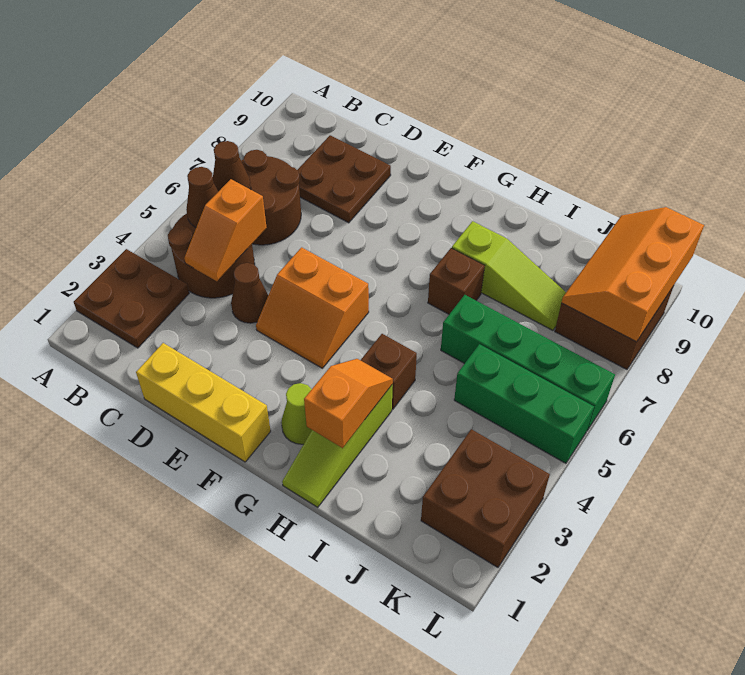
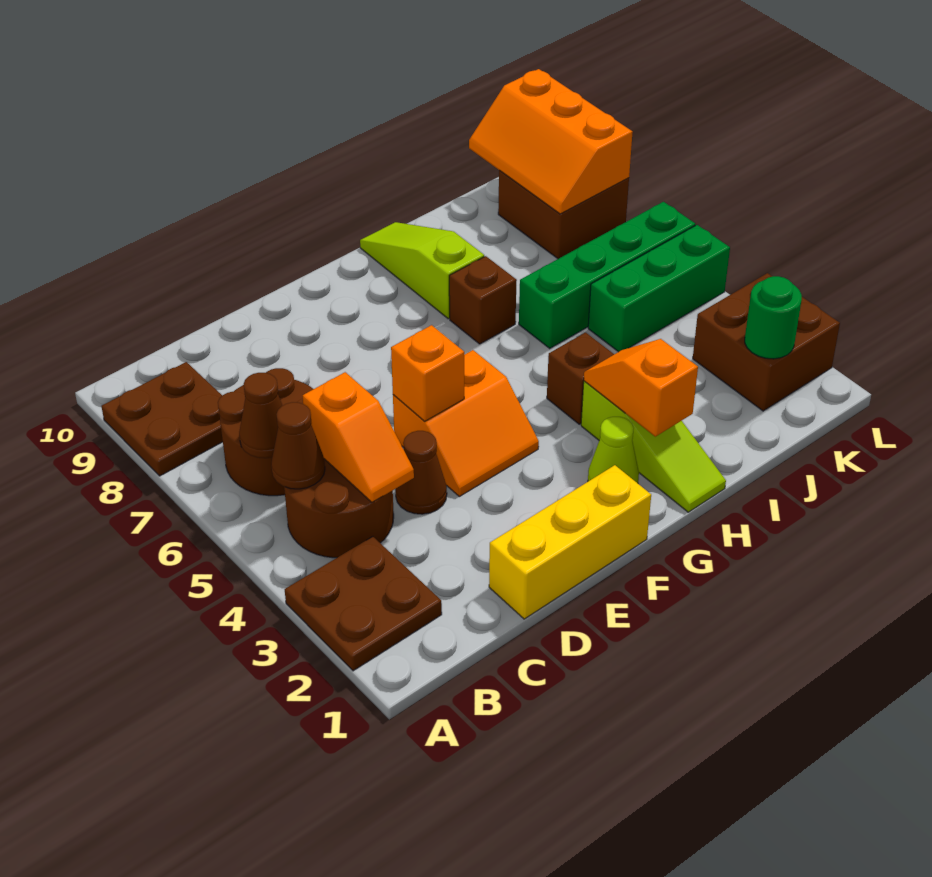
brown plate C8:D9 level 1 -> brown plate A8:B9 level 1
none -> orange brick E5 level 2
lime slope H8:J8 level 1 top H -> lime slope H8:H10 level 1 top 8
none -> green round brick K2 level 2

